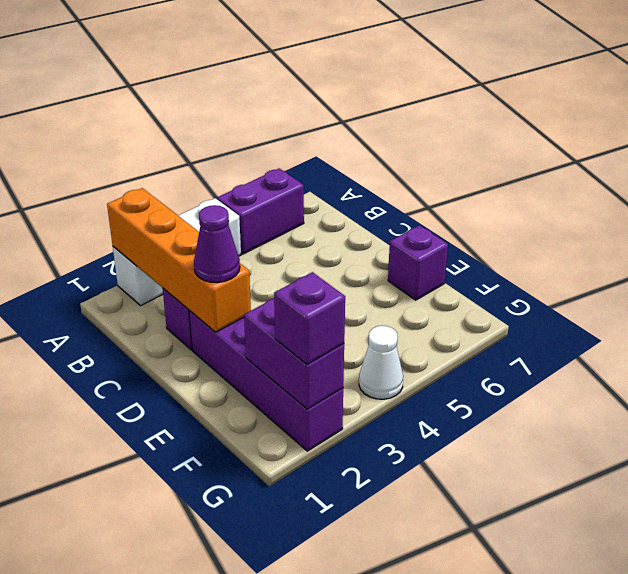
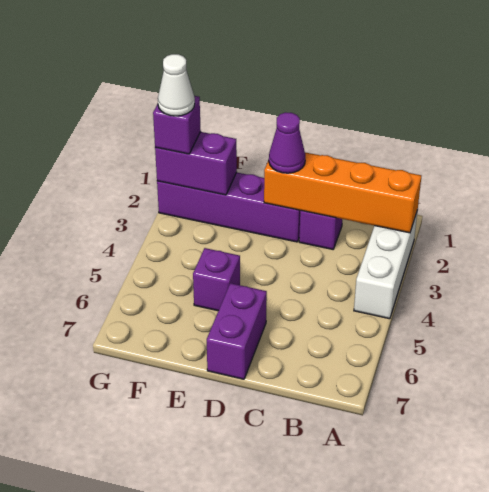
purple brick A5:A6 level 1 -> purple brick D6:D7 level 1
purple brick E7 level 1 -> purple brick E5 level 1
white cone G4 level 1 -> white cone G2 level 4

